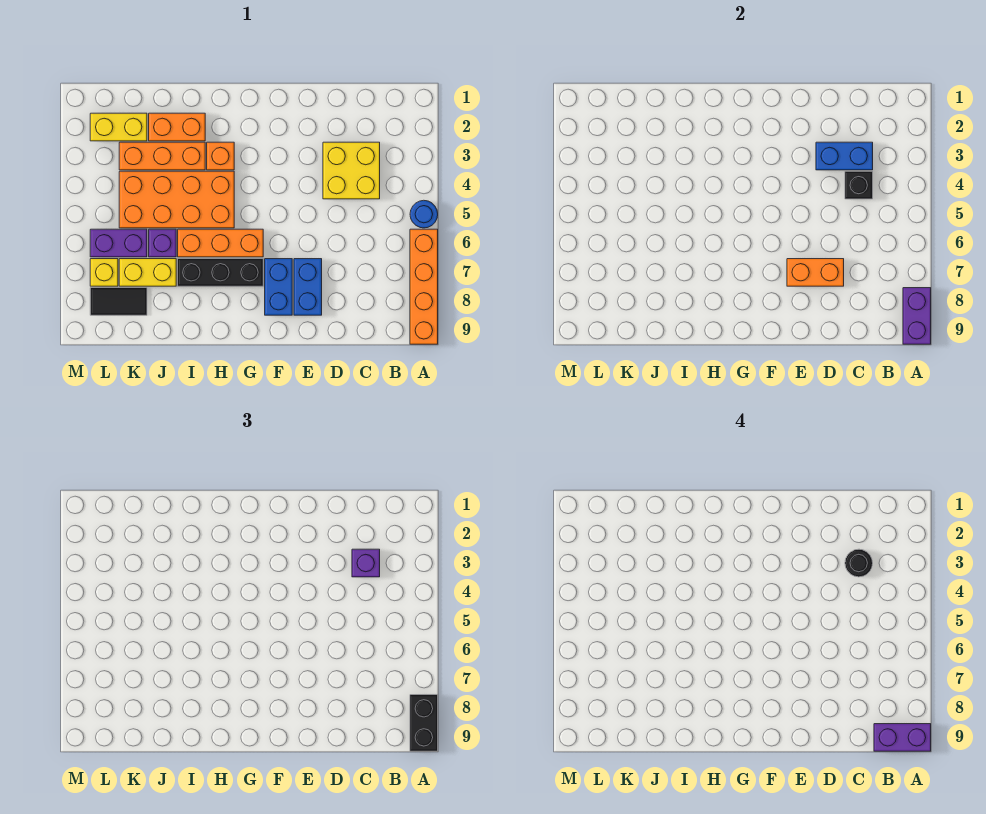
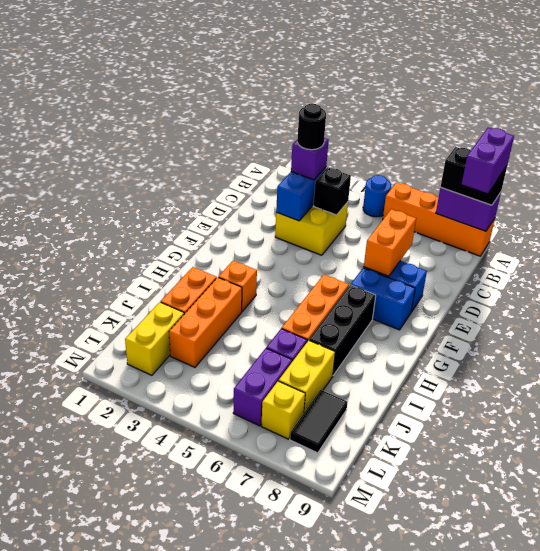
orange brick H4:K5 level 1 -> none

